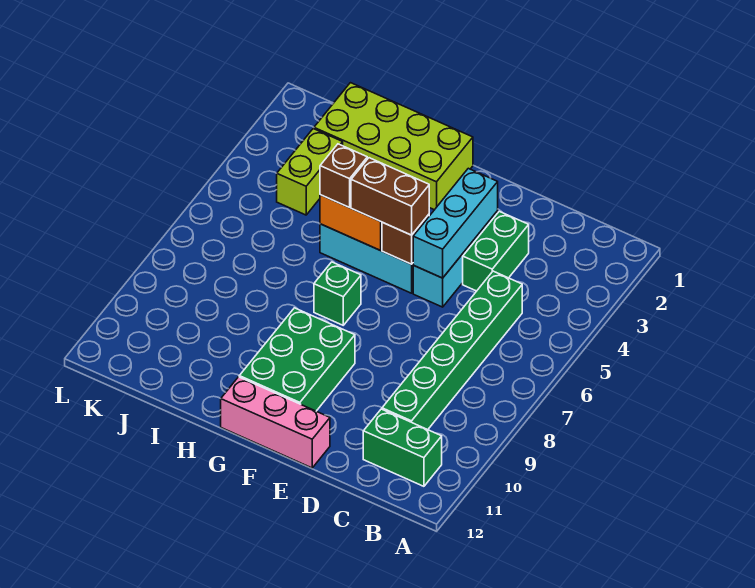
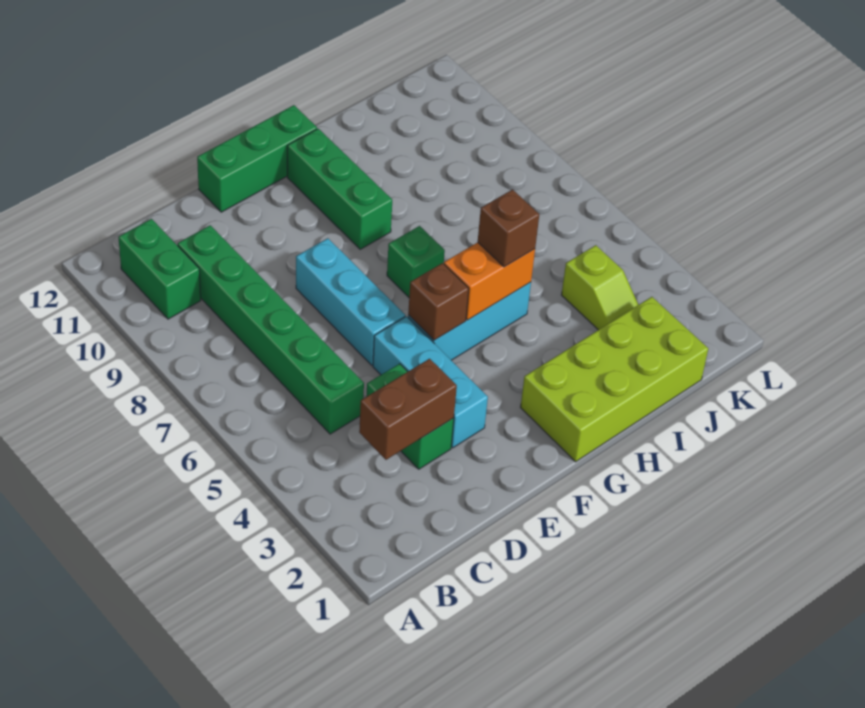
green brick B11:C11 level 1 -> green brick B10:B11 level 1
cyan brick E3:E5 level 2 -> cyan brick E6:E8 level 1
pink brick E12:G12 level 1 -> green brick E12:G12 level 1
brown brick F5:G5 level 3 -> brown brick C3:D3 level 2
green brick F9:G11 level 1 -> green brick G9:G11 level 1
lime brick J3:J4 level 1 -> lime slope J3:J4 level 1 top 4

